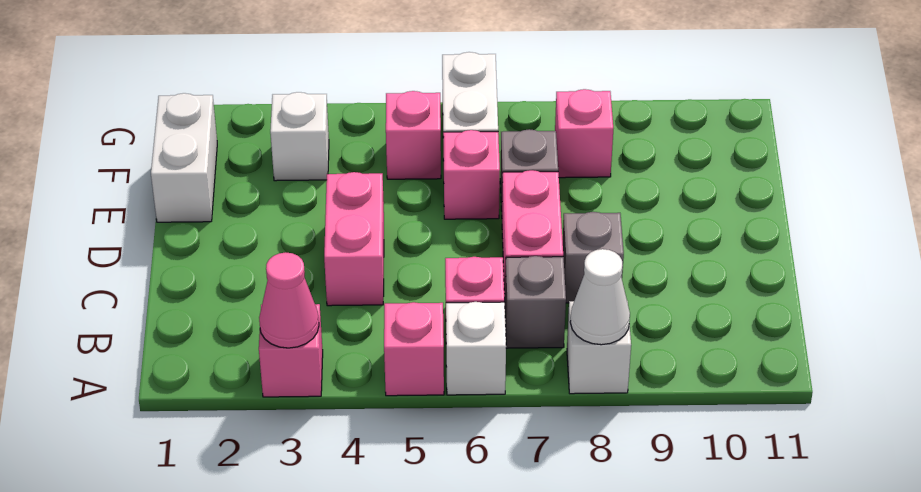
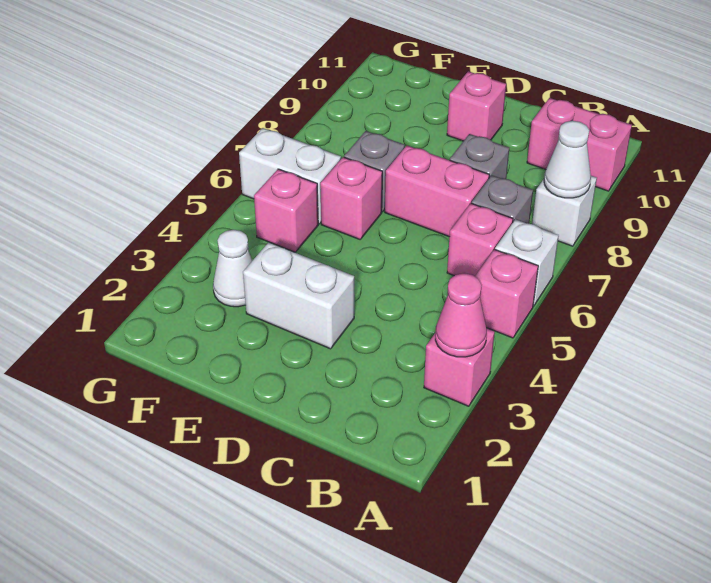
pink brick C4:D4 level 1 -> pink brick A10:B10 level 1
white brick E1:F1 level 1 -> white brick D3:E3 level 1
white brick F3 level 1 -> white cone F3 level 1
pink brick F8 level 1 -> pink brick D10 level 1

